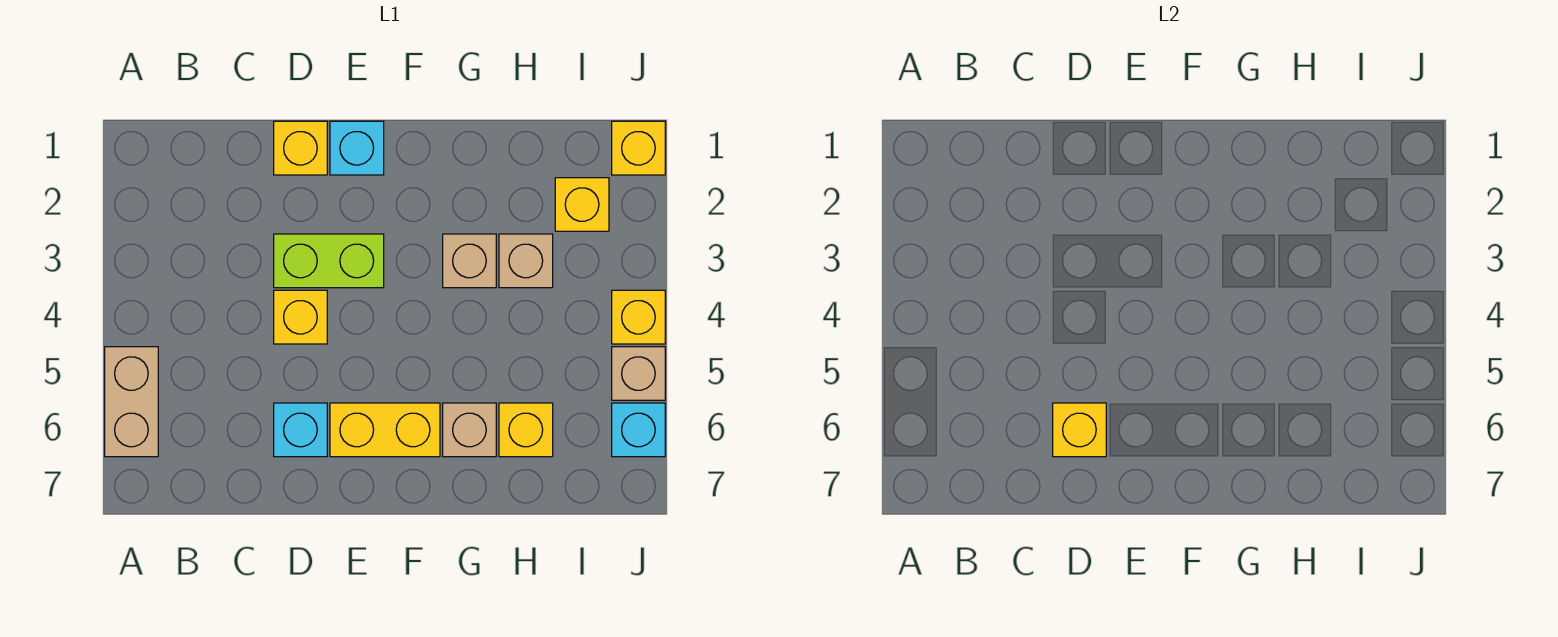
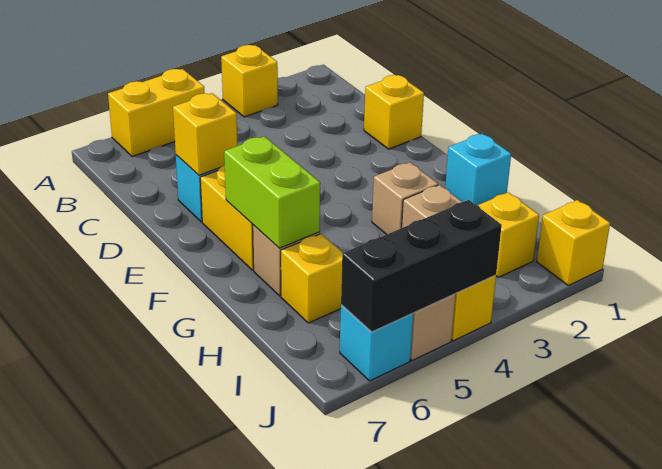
tan brick A5:A6 level 1 -> yellow brick A5:A6 level 1
lime brick D3:E3 level 1 -> lime brick F6:G6 level 2
yellow brick D4 level 1 -> yellow brick A3 level 1
cyan brick E1 level 1 -> cyan brick G1 level 1
none -> black brick J4:J6 level 2

